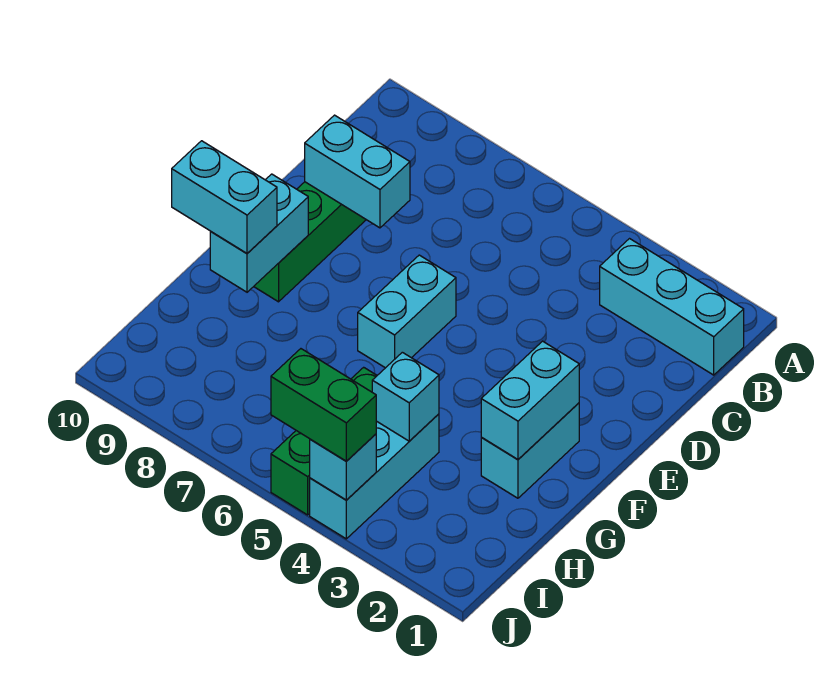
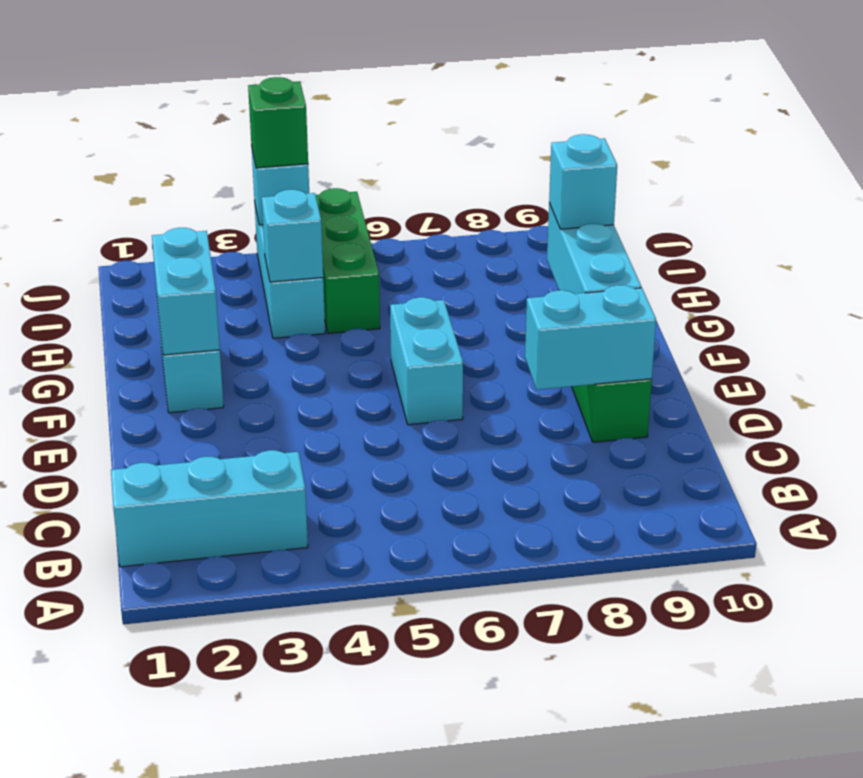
cyan brick F9:G9 level 2 -> cyan brick E9:G9 level 2
cyan brick G9:G10 level 3 -> cyan brick G9 level 3
green brick J4:J5 level 3 -> green brick J4 level 3

